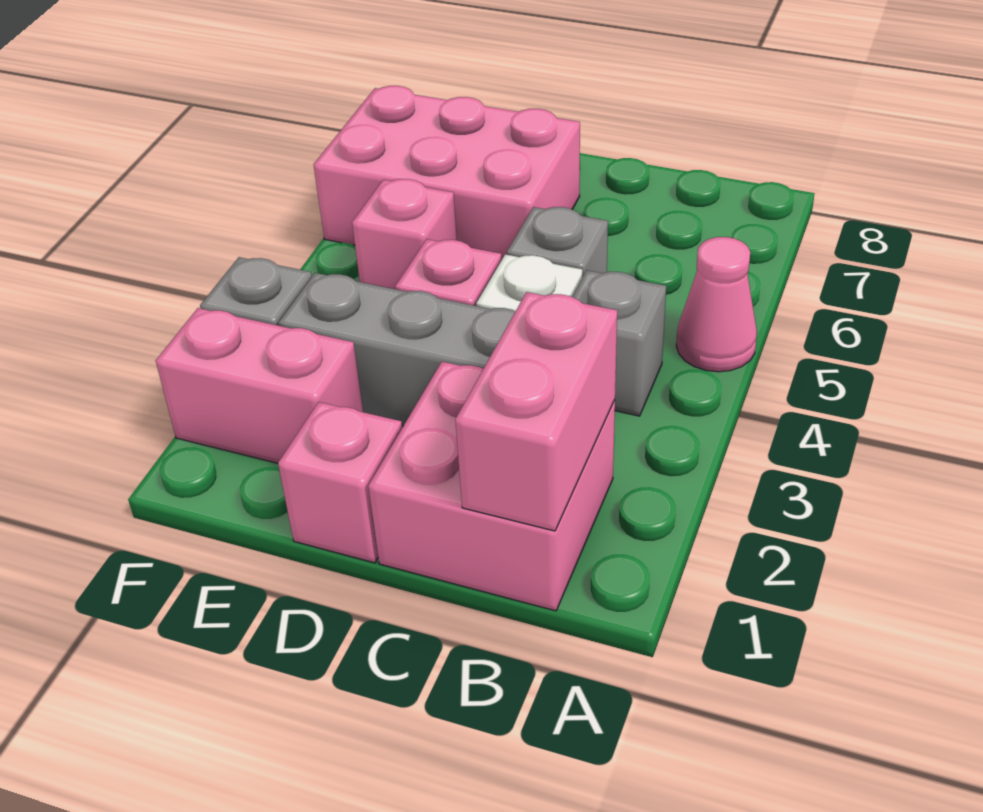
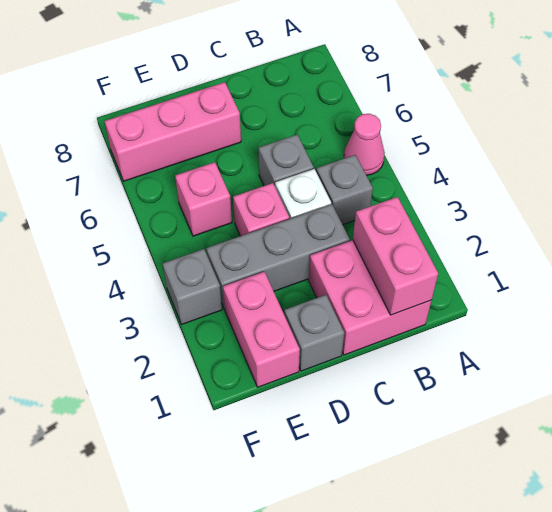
pink brick D1 level 1 -> grey brick D1 level 1
pink brick D6:F7 level 1 -> pink brick D7:F7 level 1
pink brick E2:F2 level 1 -> pink brick E1:E2 level 1

